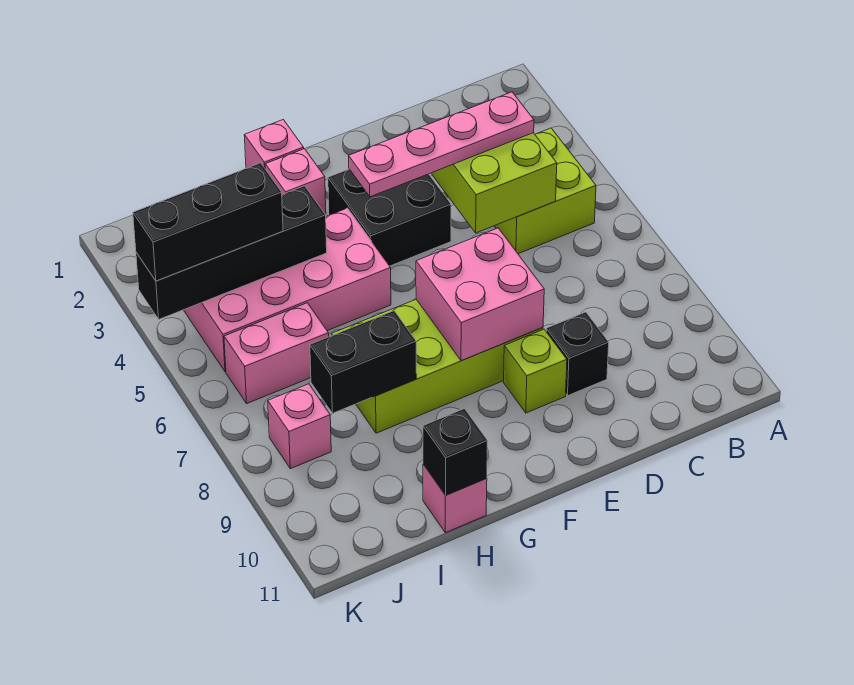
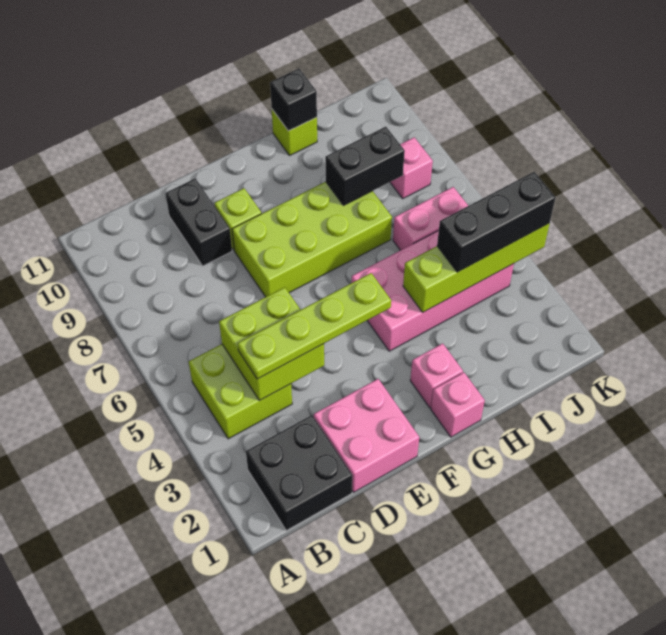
pink plate C4:F4 level 3 -> lime plate C4:F4 level 3
black brick D9 level 1 -> black brick D9:D10 level 1
black brick E3:F4 level 1 -> black brick B1:C2 level 1
pink brick E7:F8 level 2 -> pink brick D1:E2 level 1
black brick H4:K4 level 2 -> lime brick H4:K4 level 2
pink brick H11 level 1 -> lime brick H11 level 1

